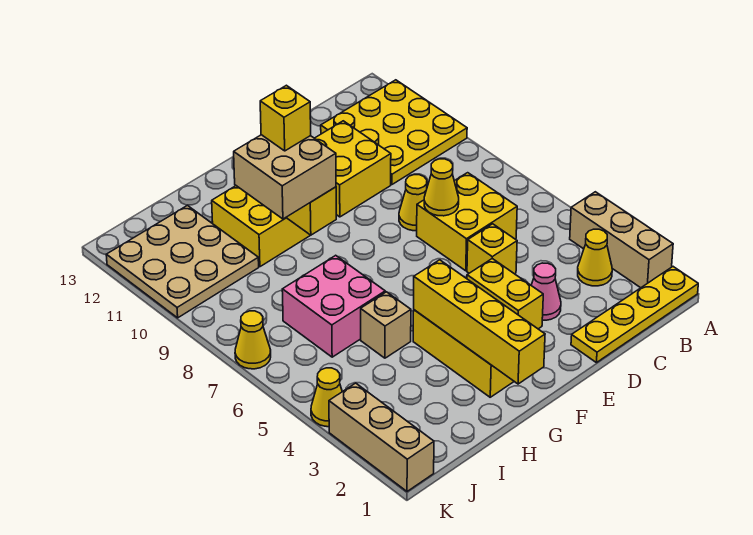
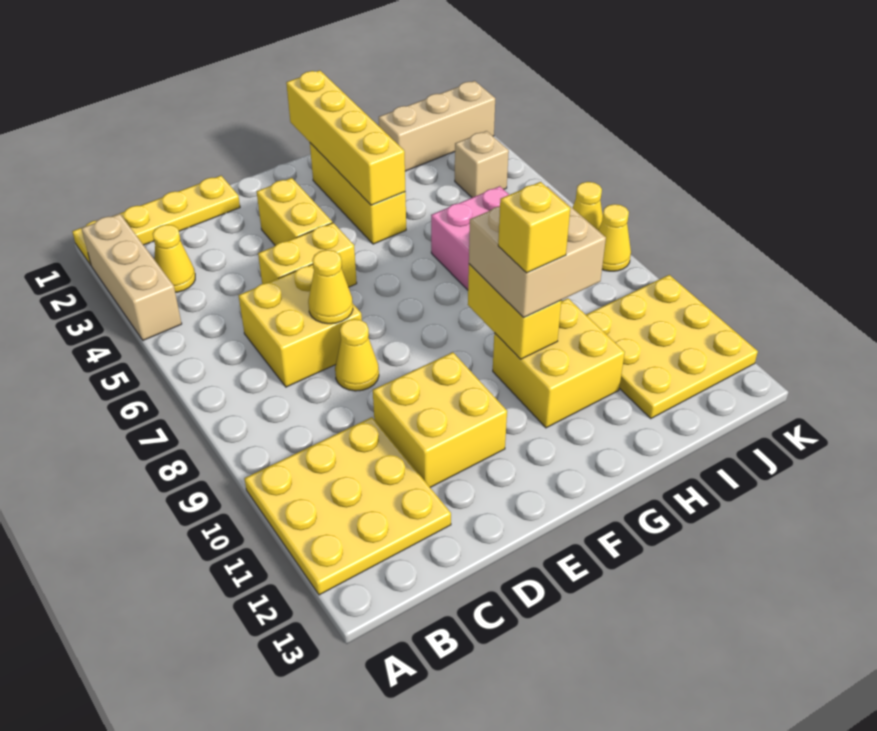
pink cone D3 level 1 -> none
yellow brick D5 level 1 -> yellow brick D5:E5 level 1
tan brick H5 level 1 -> tan brick J4 level 1
tan plate I10:K12 level 1 -> yellow plate I10:K12 level 1
tan brick K1:K3 level 1 -> tan brick I2:K2 level 1
yellow cone K4 level 1 -> yellow cone K8 level 1

